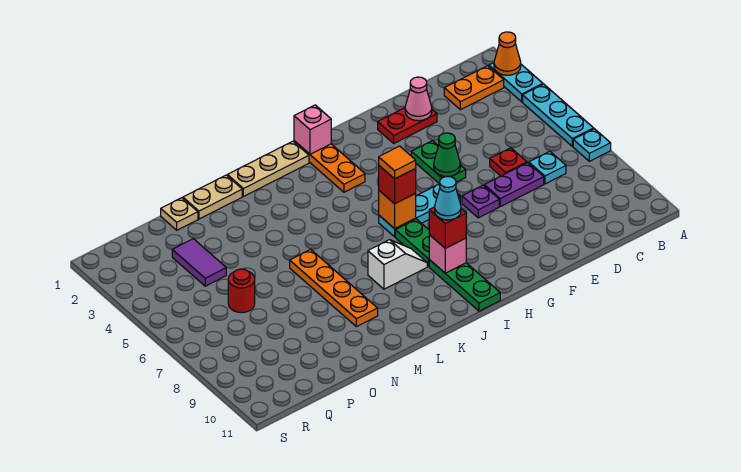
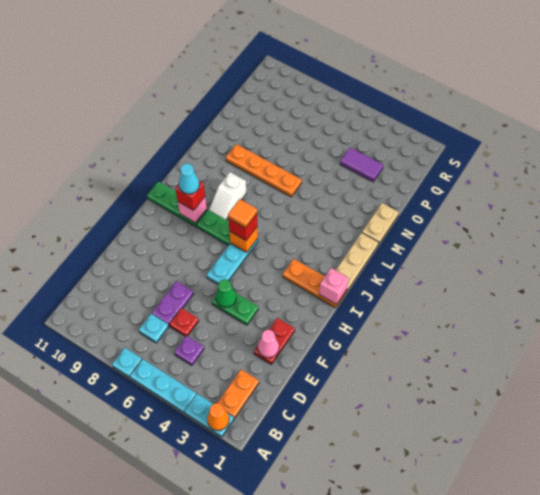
purple plate F7 level 1 -> purple plate C5 level 1
tan plate O1 level 1 -> none
red round brick P6 level 1 -> none

